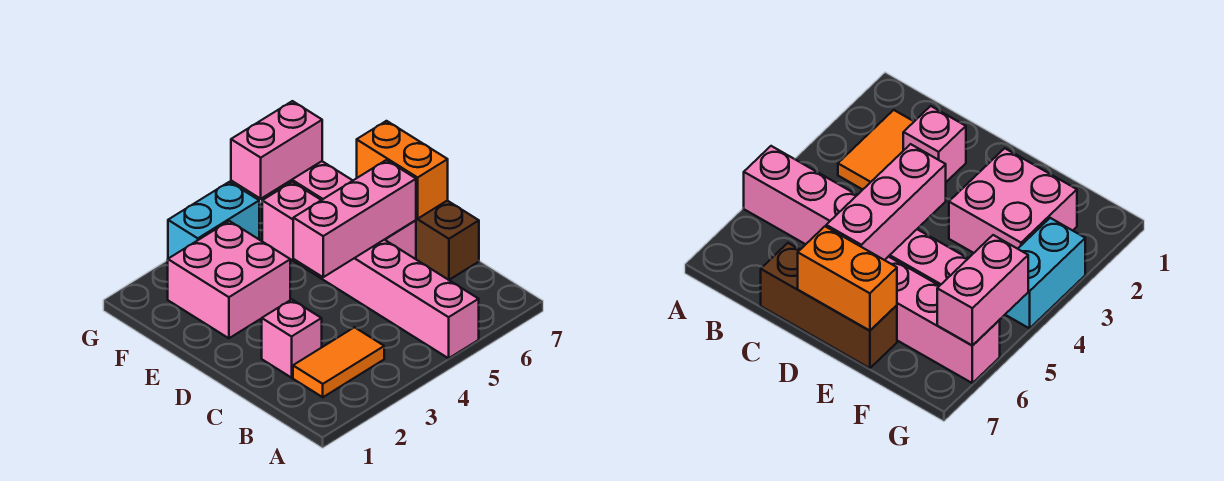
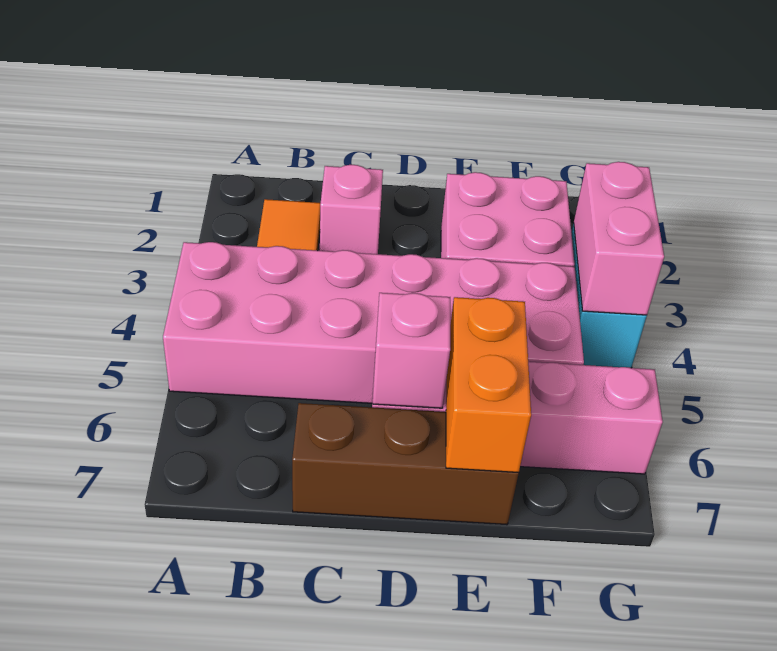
pink brick A5:F5 level 1 -> pink brick A4:F5 level 1
pink brick D4:D6 level 2 -> pink brick D6 level 2
orange brick D7:E7 level 2 -> orange brick E6:E7 level 2
pink brick G5:G6 level 2 -> pink brick G3:G4 level 2

